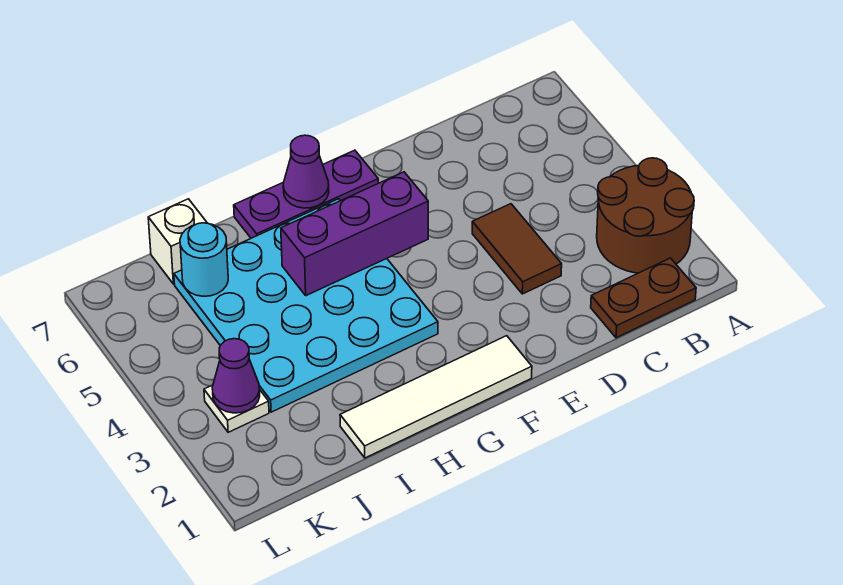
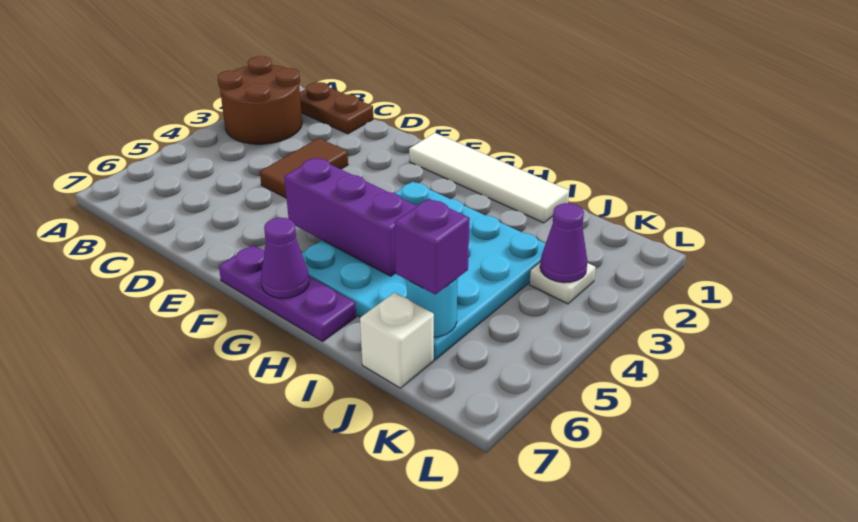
none -> purple brick J6 level 3

